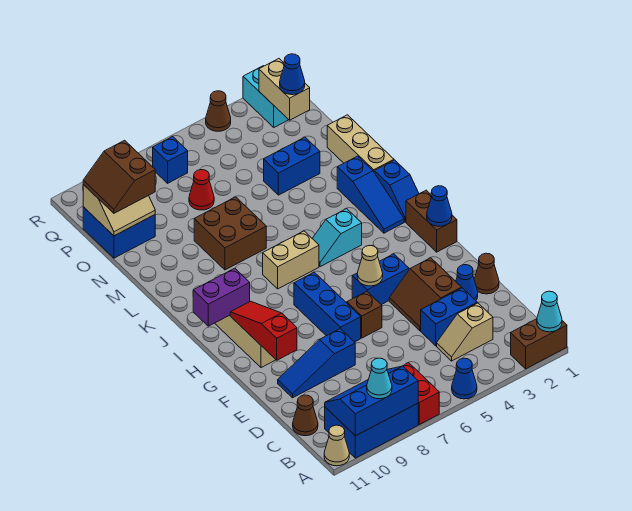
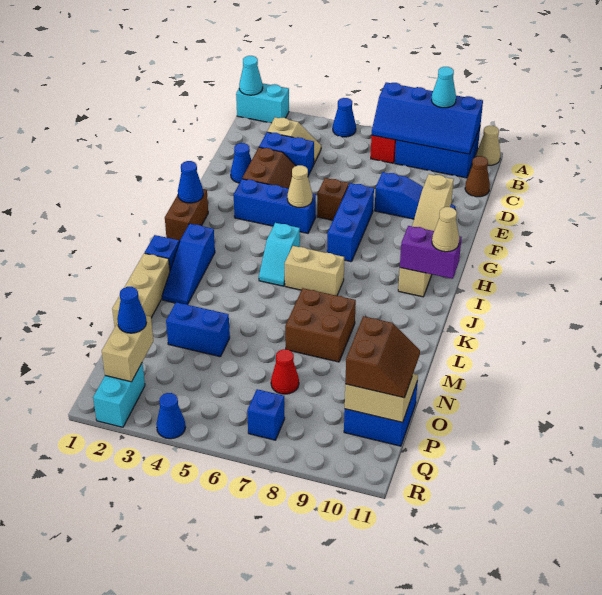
brown brick A1:A2 level 1 -> cyan brick A1:A2 level 1
blue slope A8:B10 level 2 top A -> blue slope A7:B10 level 2 top A
brown cone E1 level 1 -> none
red slope F10:H10 level 2 top F -> tan slope F10:H10 level 2 top F
blue brick G4:G5 level 1 -> blue brick G3:G5 level 1
none -> tan cone I11 level 3
blue slope J2:L2 level 1 top L -> blue slope J2:L2 level 1 top J
cyan slope J4:J5 level 1 top 4 -> cyan slope I5:J5 level 1 top I
brown cone R4 level 1 -> blue cone R4 level 1

